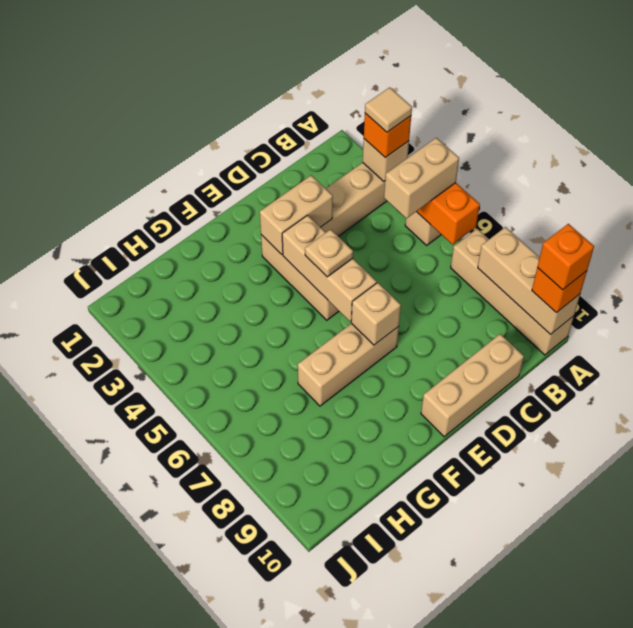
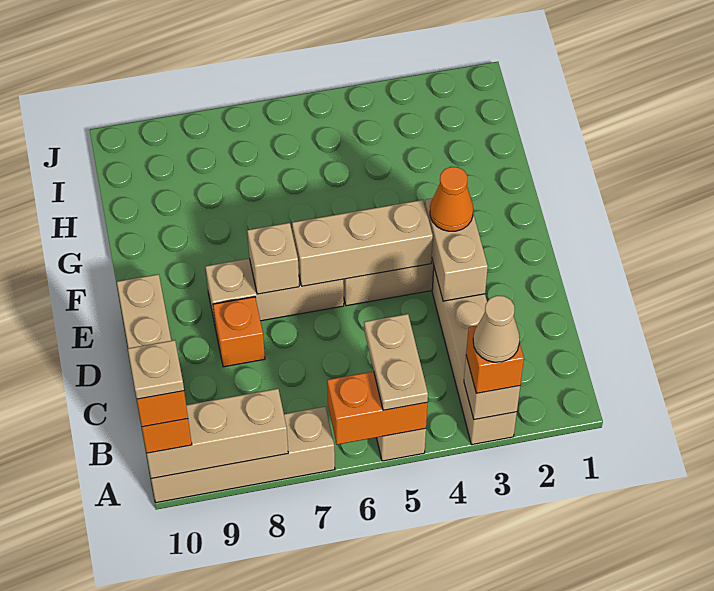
tan tile A3 level 4 -> tan cone A3 level 4
tan brick A5:B5 level 3 -> tan plate A5:B5 level 3
none -> orange brick D8 level 1
none -> orange cone E3 level 3
tan plate E5 level 3 -> tan plate A10 level 5
tan brick E7:G7 level 1 -> tan brick E6:E8 level 1

